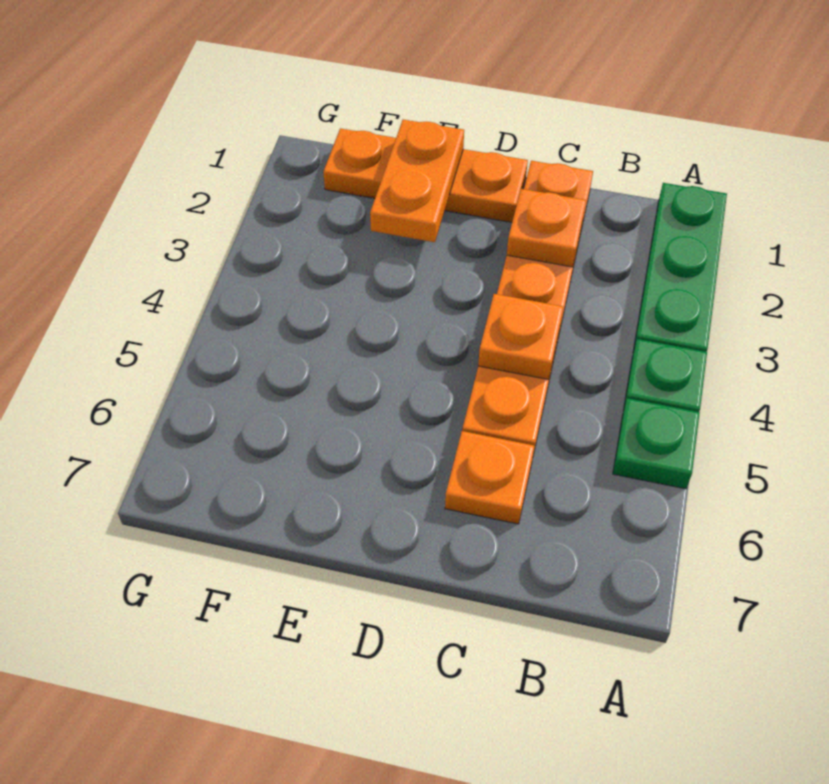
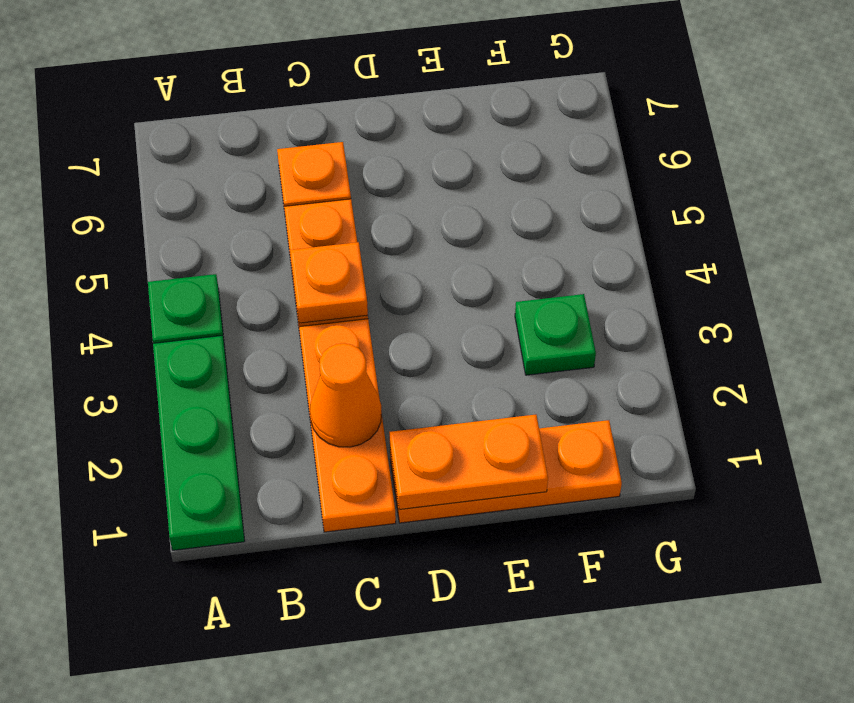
green plate A5 level 1 -> green plate F3 level 1
orange plate C2 level 2 -> orange cone C2 level 2
orange plate E1:E2 level 2 -> orange plate D1:E1 level 2

